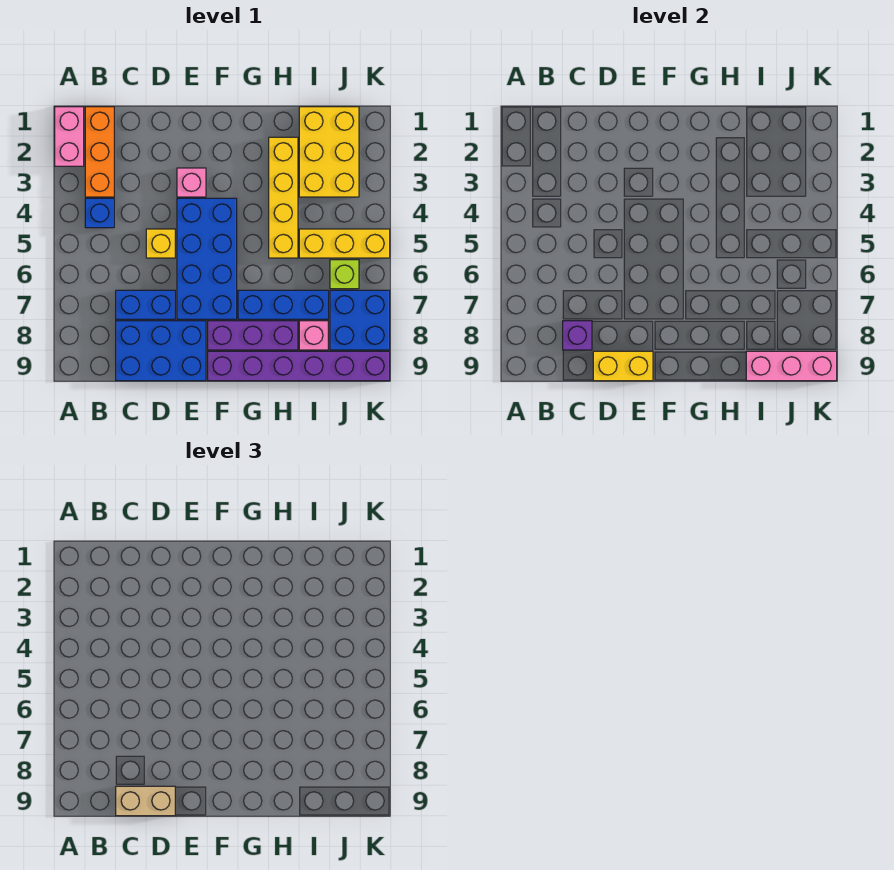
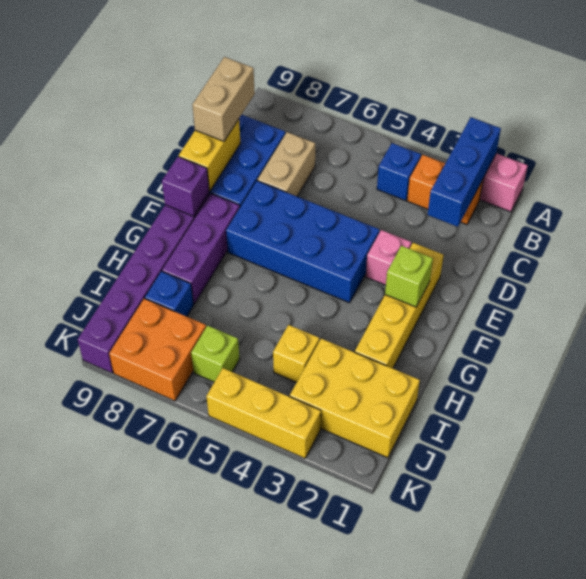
orange brick B1:B3 level 1 -> orange brick B2:B3 level 1
blue brick C7:D7 level 1 -> tan brick C7:D7 level 1
purple brick C8 level 2 -> purple brick F9 level 2
yellow brick D5 level 1 -> yellow brick I4 level 1
none -> lime brick F2 level 2
blue brick G7:I7 level 1 -> blue brick A2:C2 level 2
yellow brick H2:H5 level 1 -> yellow brick E2:H2 level 1
yellow brick I5:K5 level 1 -> yellow brick K3:K5 level 1
pink brick I8 level 1 -> blue brick I8 level 1
pink brick I9:K9 level 2 -> none
blue brick J7:K8 level 1 -> orange brick J7:K8 level 1

